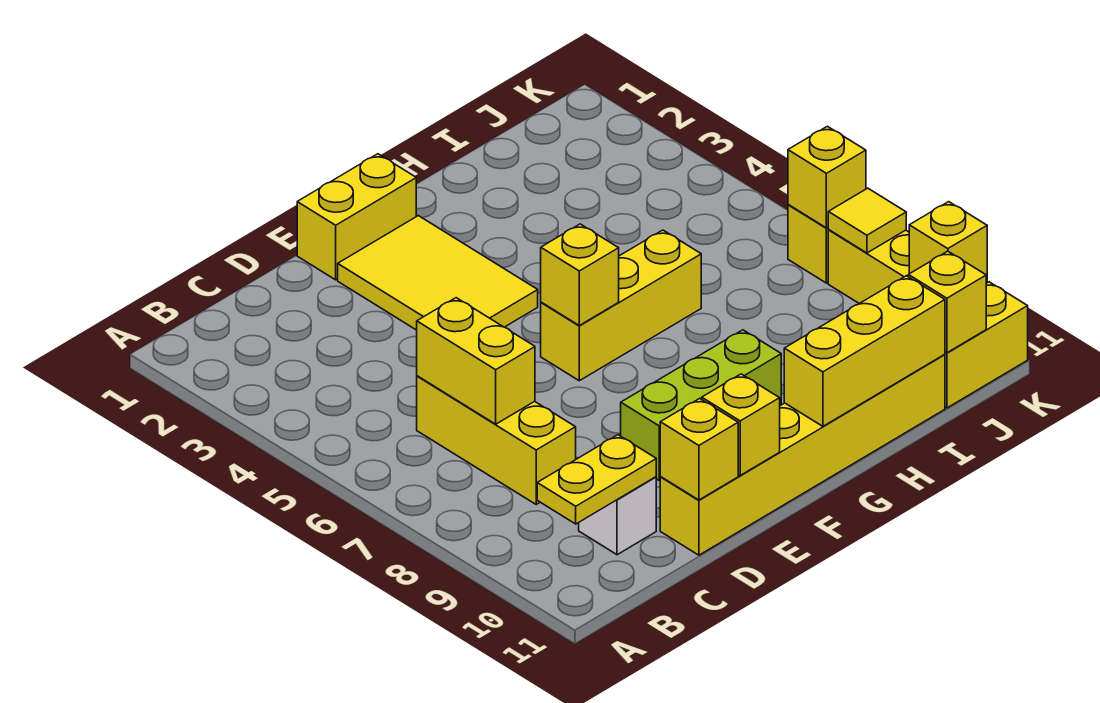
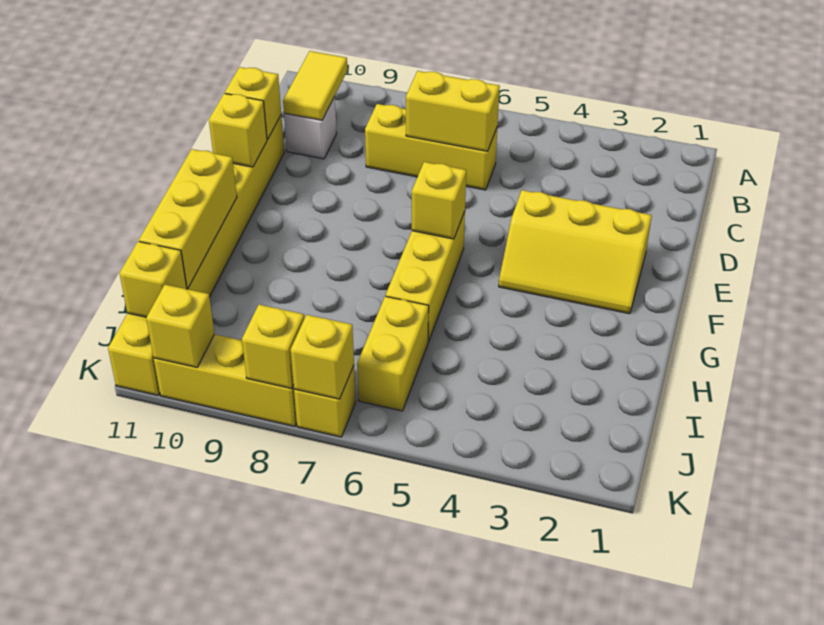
yellow plate B10:C10 level 2 -> yellow tile B10:C10 level 2
yellow brick E1:F1 level 1 -> yellow brick I6:J6 level 1
yellow tile E2:F4 level 1 -> yellow slope E2:F4 level 1 top E
lime brick E9:G9 level 1 -> none
yellow tile K8 level 2 -> yellow brick K8 level 2

